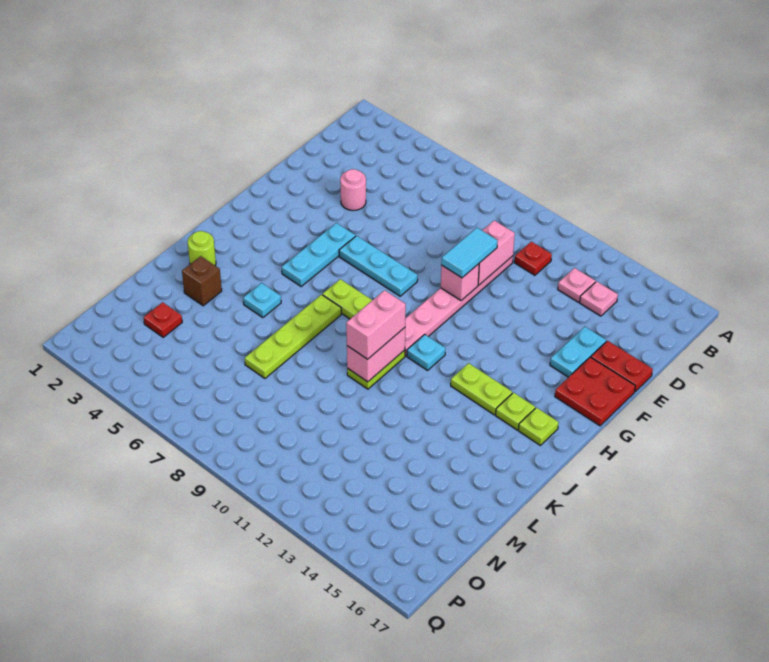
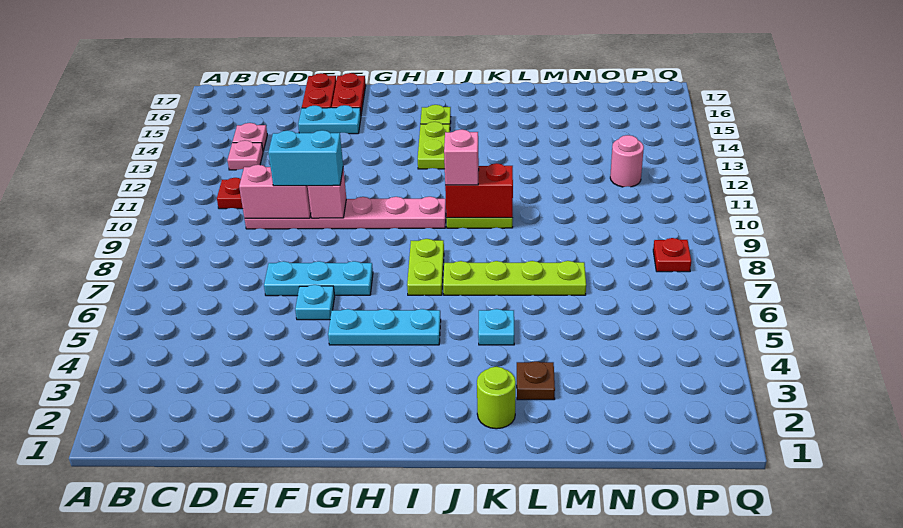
pink round brick E4 level 1 -> pink round brick O12 level 1
cyan tile E10:F10 level 3 -> cyan brick E10:F10 level 3
red plate F16:G17 level 1 -> red plate F16:F17 level 1
cyan plate G6:G8 level 1 -> cyan plate E7:G7 level 1
cyan plate I11 level 1 -> cyan plate F6 level 1
lime plate I16 level 1 -> none
pink brick J10:K10 level 2 -> red brick J10:K10 level 2
pink brick J10:K10 level 3 -> pink brick J10 level 3
brown brick L3 level 1 -> brown plate L3 level 1
red plate N3 level 1 -> red plate P8 level 1

